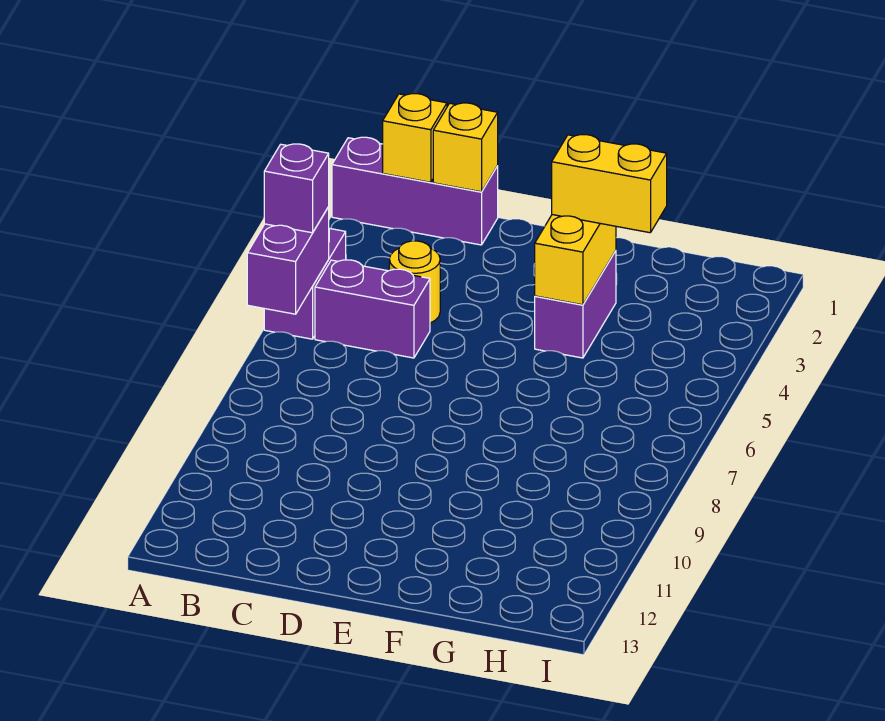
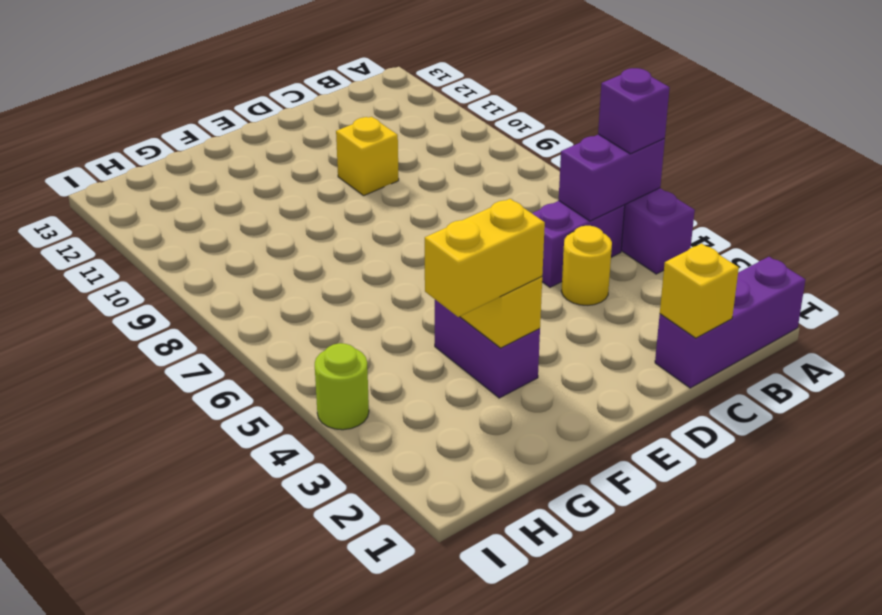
purple brick A5:A6 level 2 -> purple brick A5:B5 level 2
yellow brick B1 level 2 -> yellow brick D10 level 1
none -> lime round brick I4 level 1

